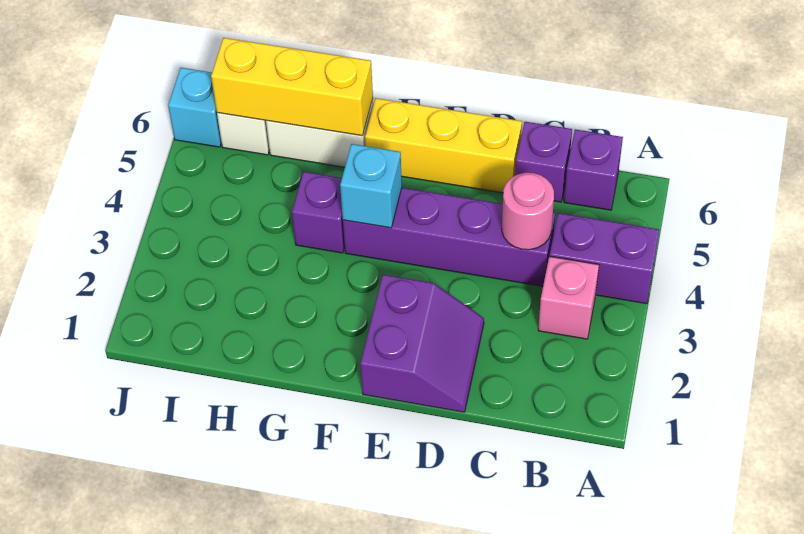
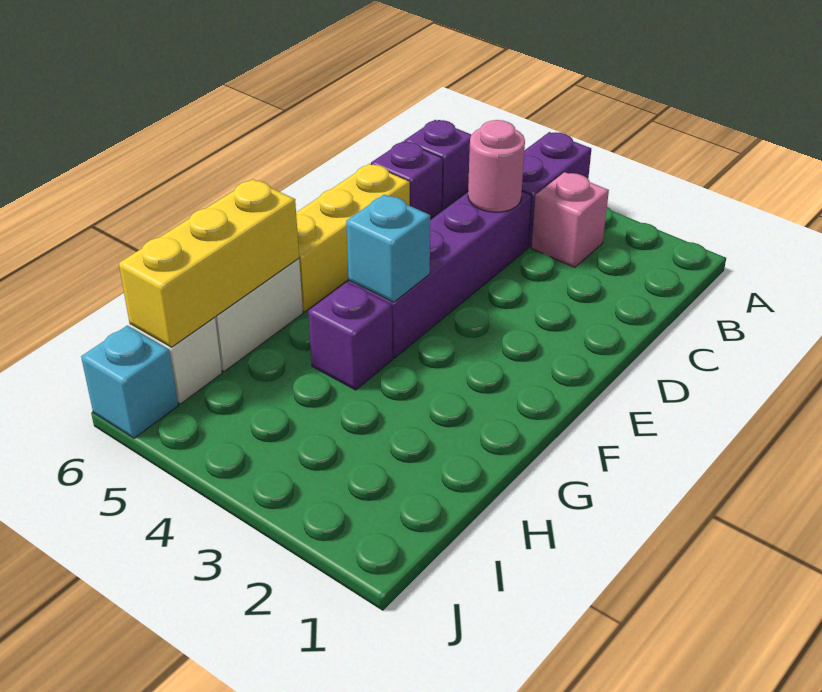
purple slope D1:E2 level 1 top E -> none

